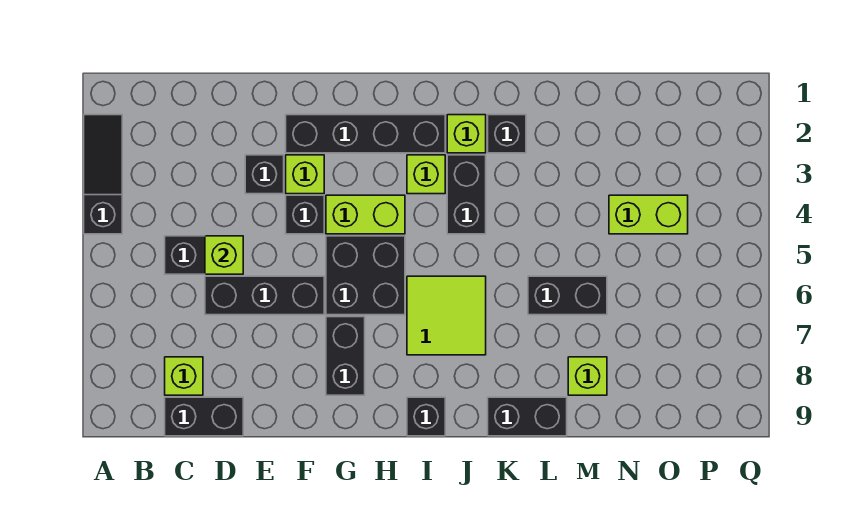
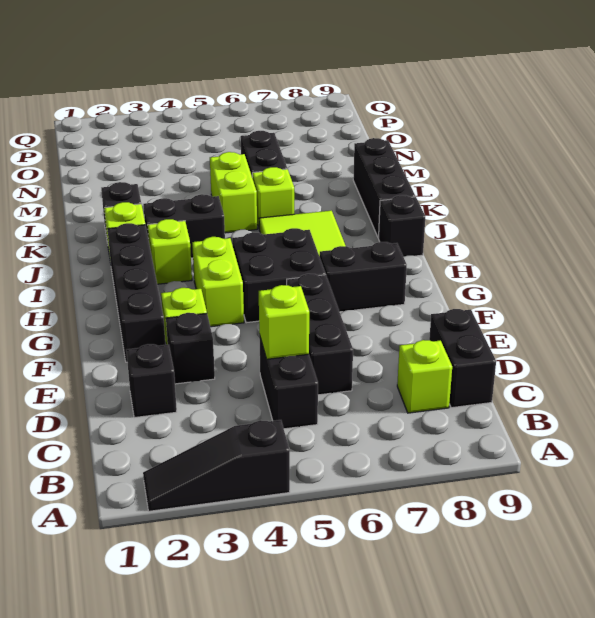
black brick F4 level 1 -> black brick D2 level 1
black brick K9:L9 level 1 -> black brick J9:L9 level 1
lime brick M8 level 1 -> lime brick K6 level 1
lime brick N4:O4 level 1 -> lime brick K5:L5 level 1

